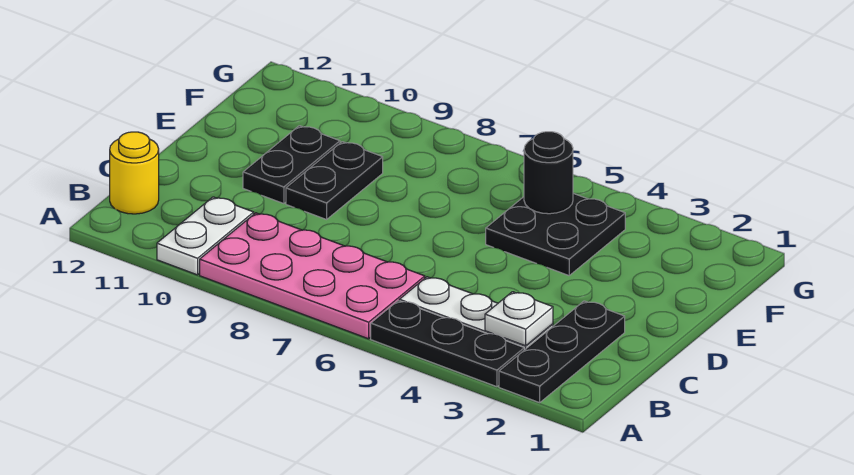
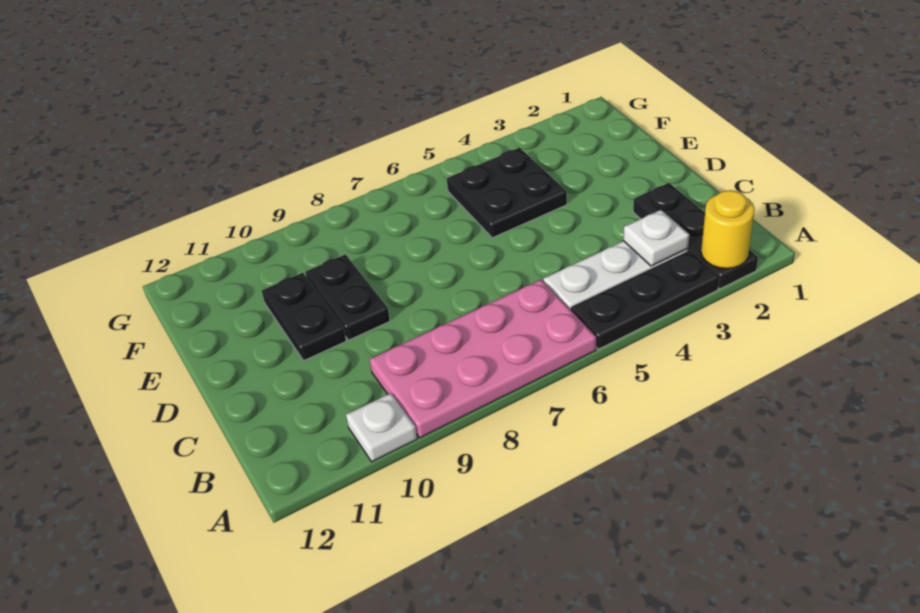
white plate A10:B10 level 1 -> white plate A10 level 1
yellow round brick B12 level 1 -> yellow round brick A2 level 2
black round brick F5 level 2 -> none

